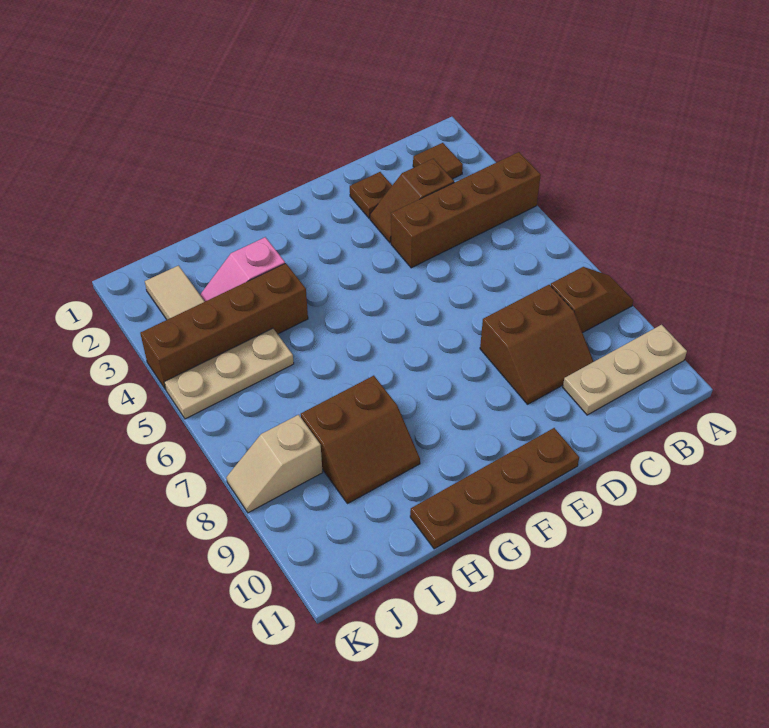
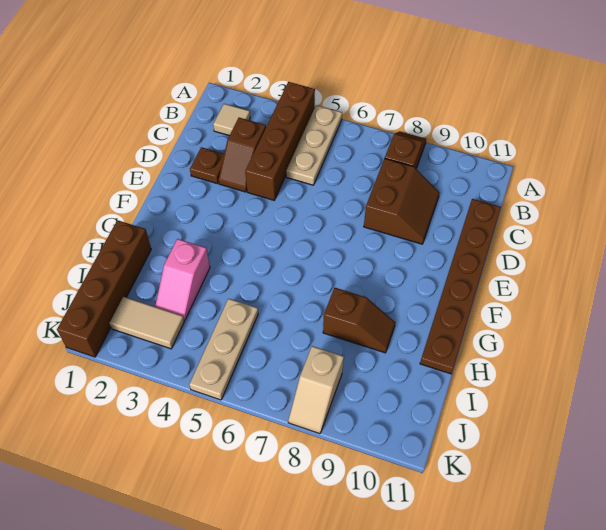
tan plate A10:C10 level 1 -> tan plate A5:C5 level 1
brown tile B2 level 1 -> tan tile B2 level 1
brown plate E11:H11 level 1 -> brown plate C11:H11 level 1
brown brick H4:K4 level 1 -> brown brick H1:K1 level 1
brown slope H8:I9 level 1 top 8 -> brown slope H8:H9 level 1 top 8

